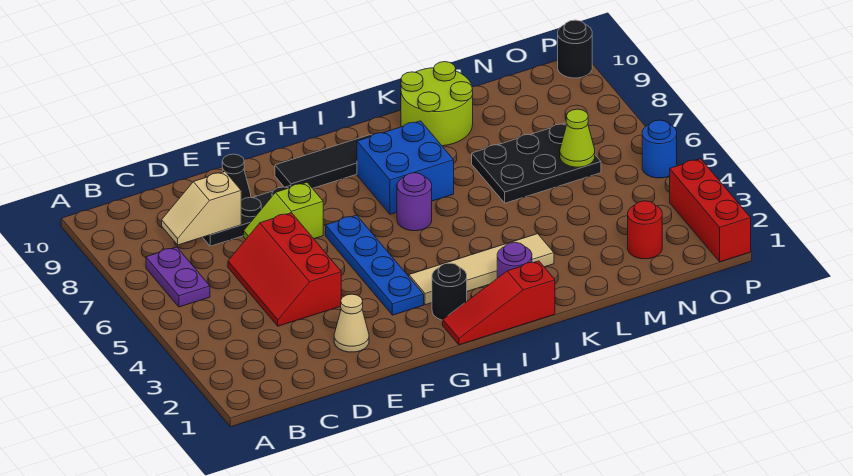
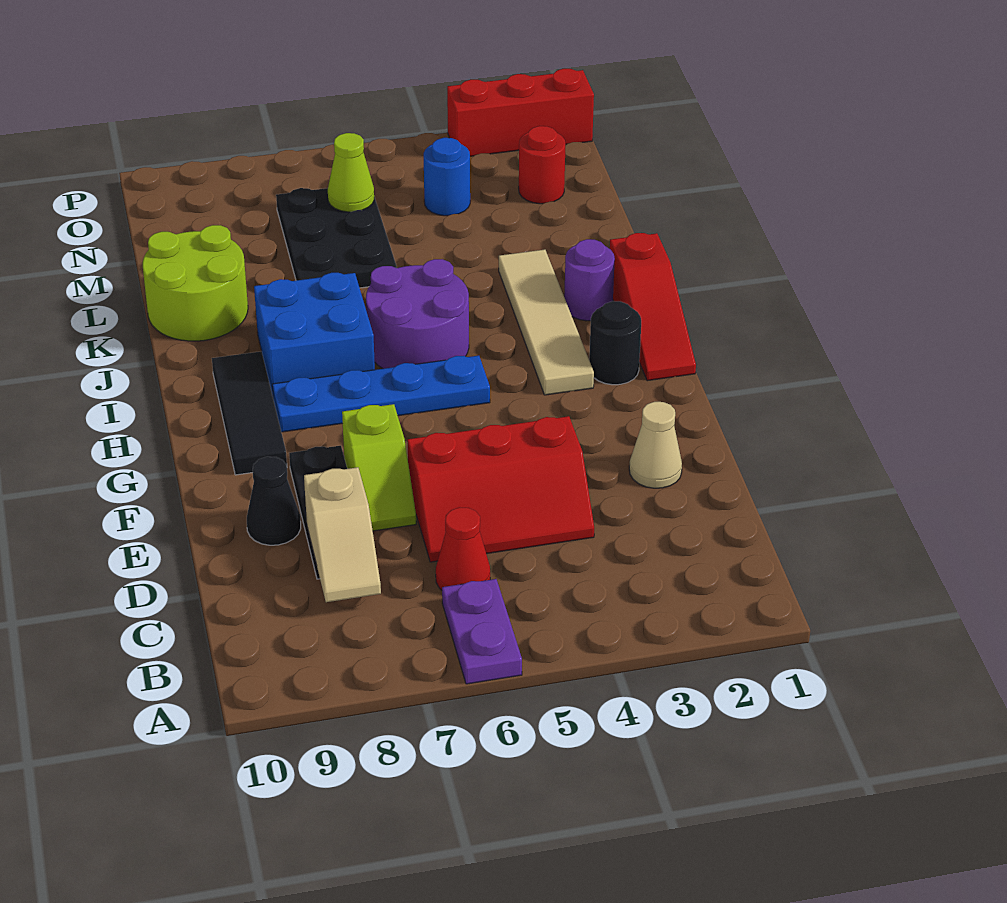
purple plate B6:B7 level 1 -> purple plate A6:B6 level 1
none -> red cone C6 level 1
blue plate G3:G6 level 1 -> blue plate H5:H8 level 1
purple round brick I6 level 1 -> purple round brick I5:J6 level 1
blue round brick P5 level 1 -> blue round brick N4 level 1
black round brick P10 level 1 -> none

